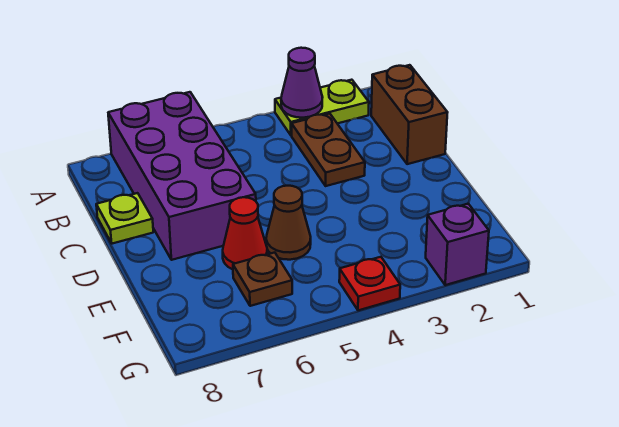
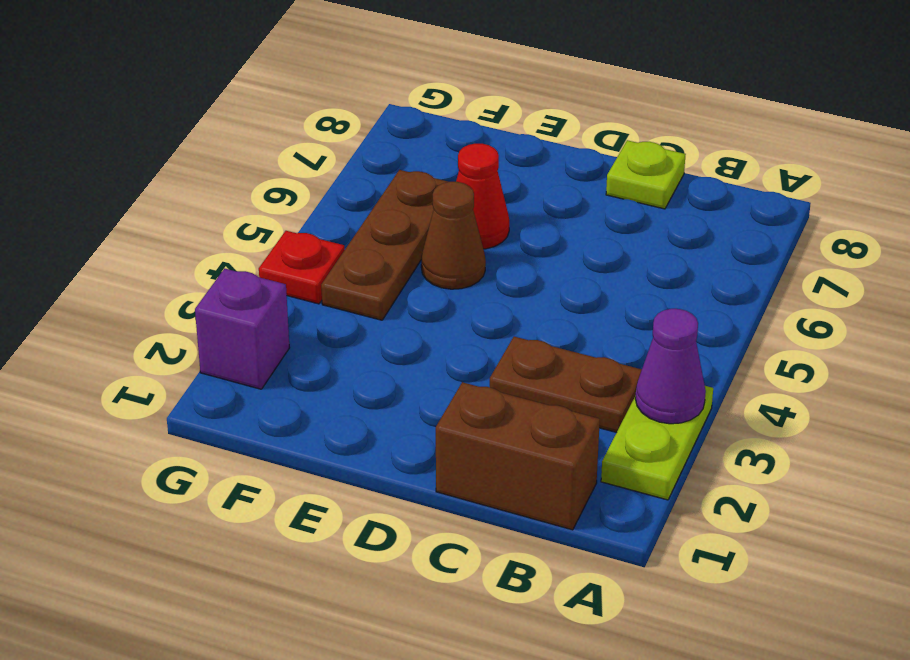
purple brick A6:D7 level 1 -> none
brown plate F6 level 1 -> brown plate F4:F6 level 1

